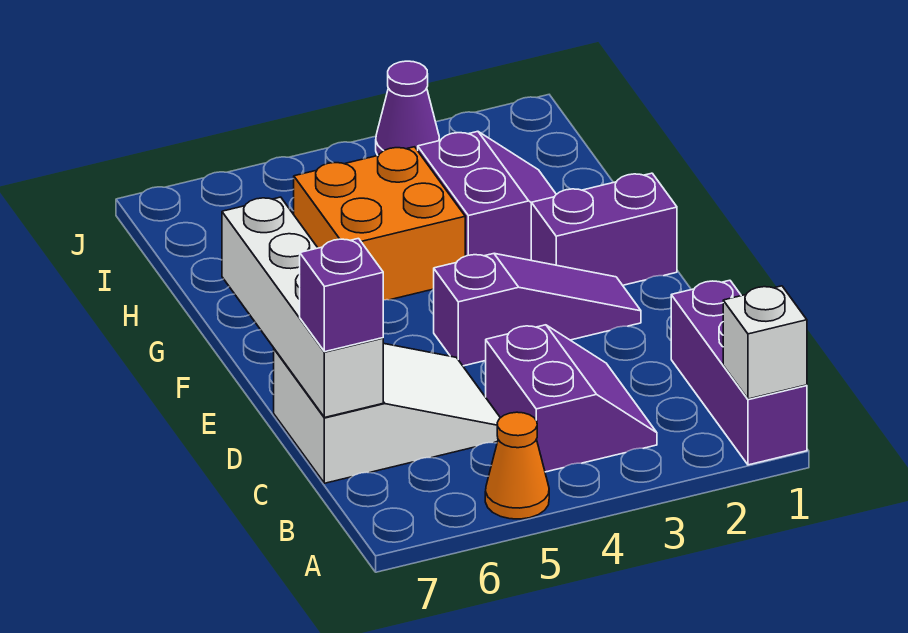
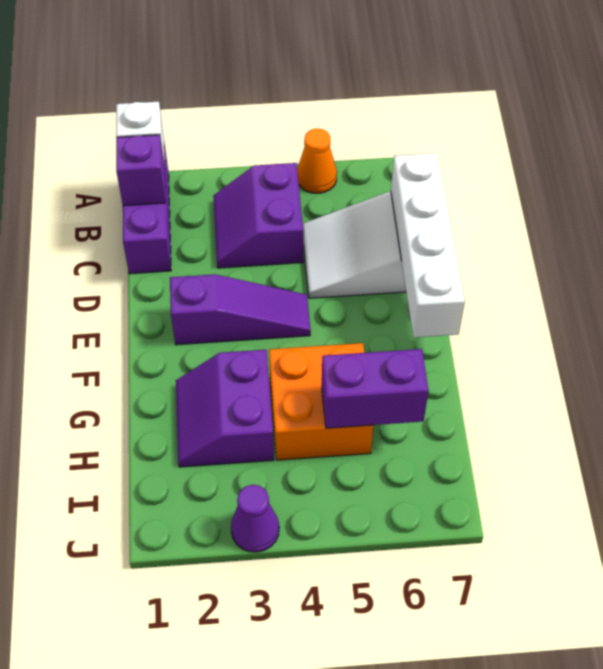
purple brick C7 level 3 -> purple brick B1 level 2
purple slope E2:E4 level 1 top 4 -> purple slope E2:E4 level 1 top 2
purple brick F1:F2 level 1 -> purple brick H5:H6 level 2

